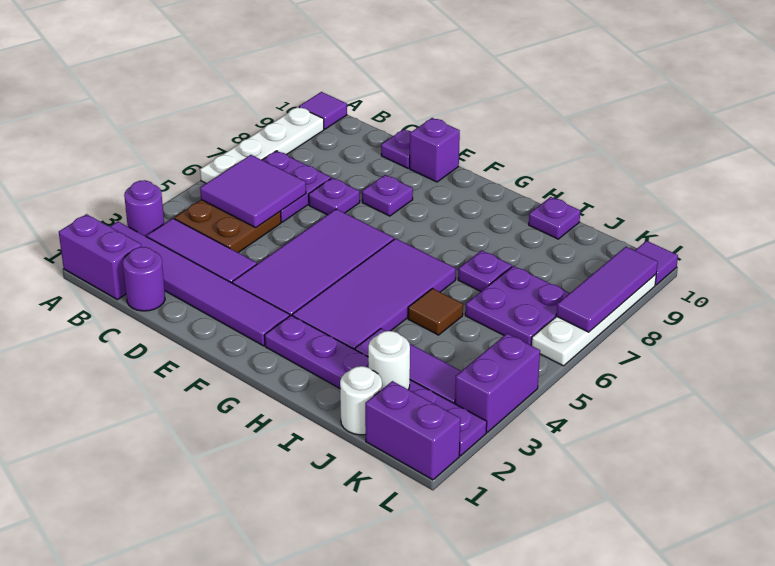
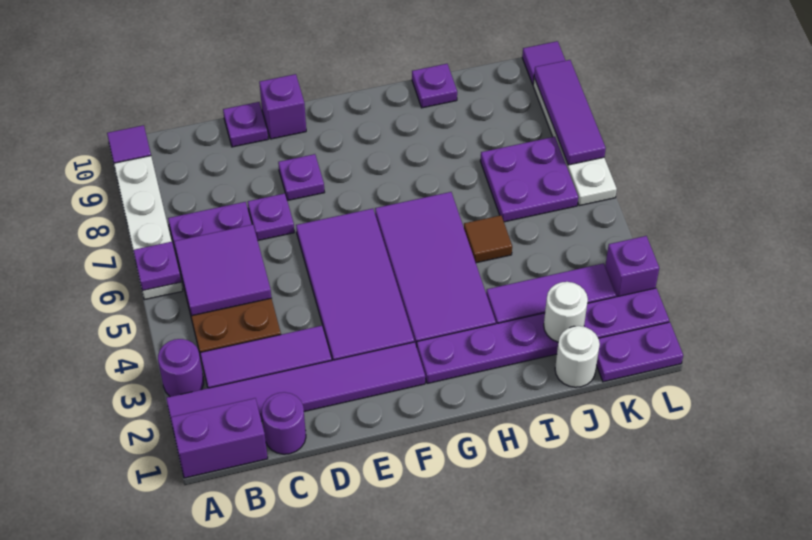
purple plate I7 level 1 -> purple plate A6 level 2
purple brick K1:L1 level 1 -> purple plate K1:L1 level 1
purple brick L3:L4 level 1 -> purple brick L3 level 1

